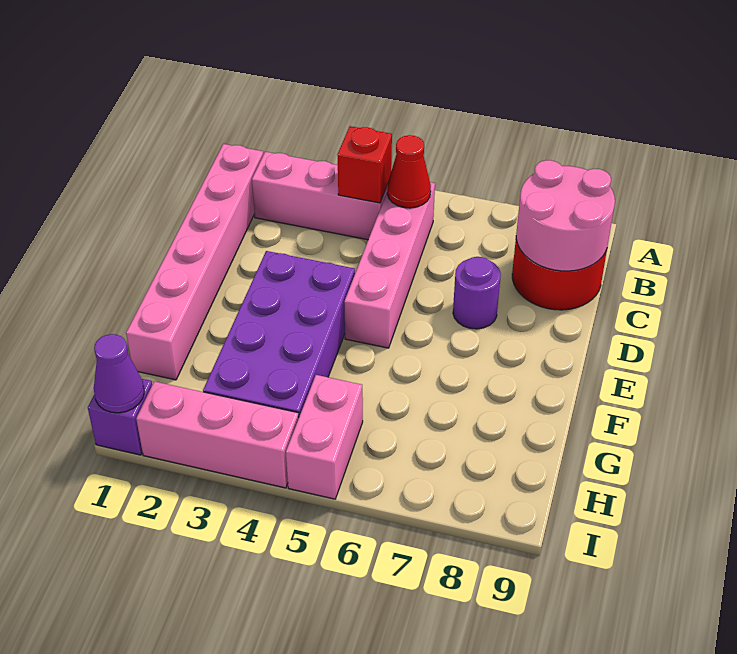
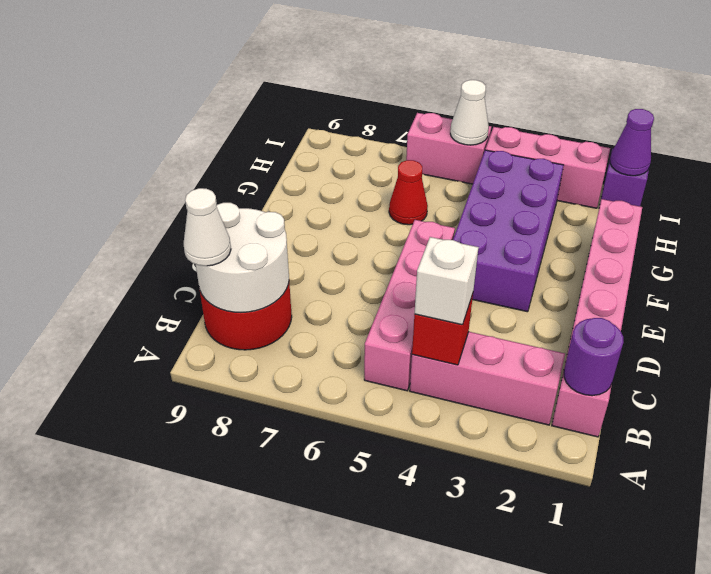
none -> white brick B4 level 3
red cone B5 level 2 -> red cone G6 level 1
pink round brick B8:C9 level 2 -> white round brick B8:C9 level 2
none -> white cone B9 level 3
purple round brick D7 level 1 -> purple round brick B1 level 2
pink brick H5:I5 level 1 -> pink brick I5:I6 level 1
none -> white cone I5 level 2

